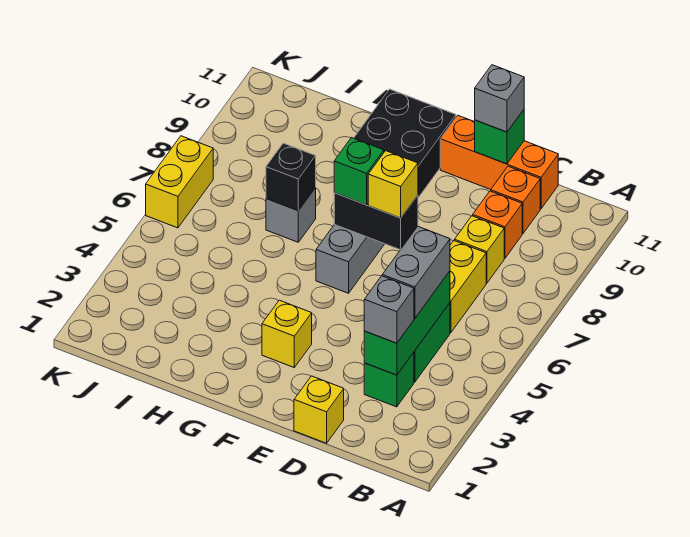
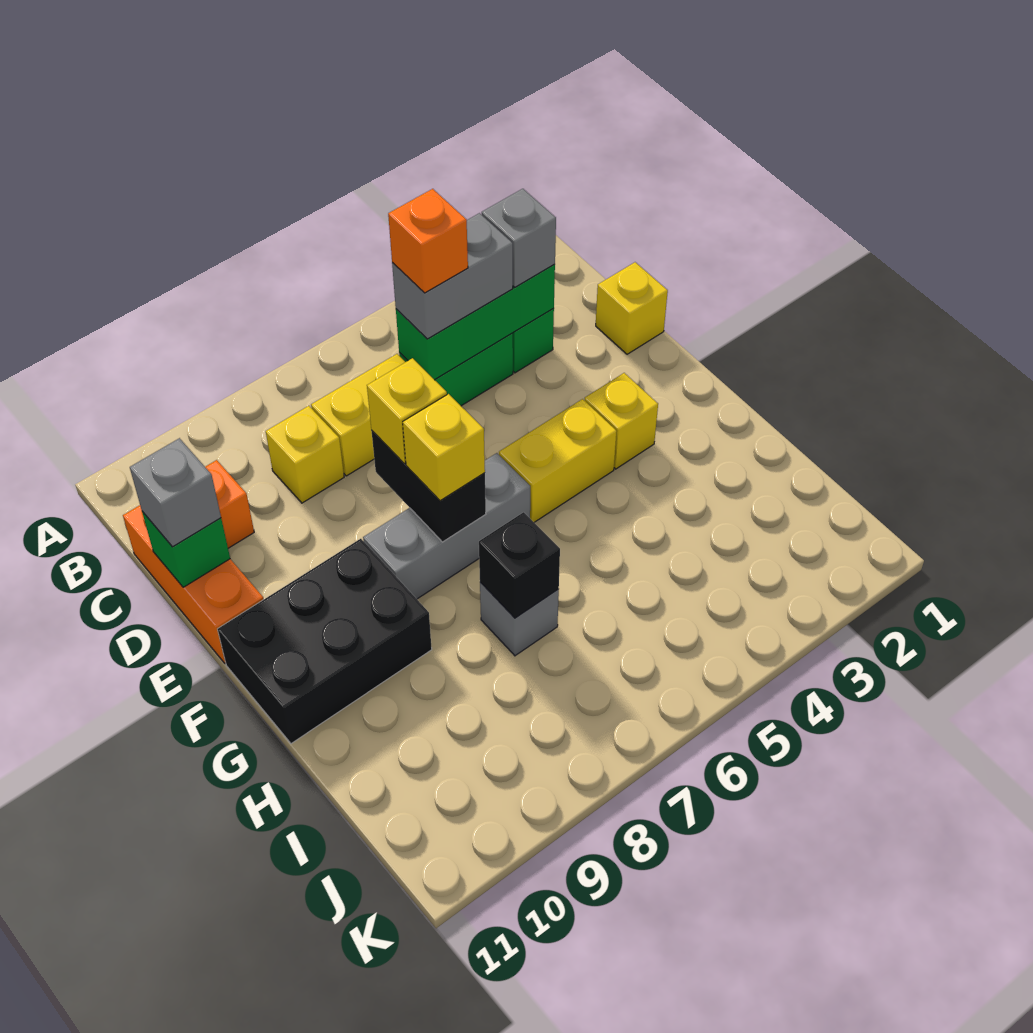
orange brick C9 level 1 -> orange brick C5 level 4
green brick F7 level 3 -> yellow brick F7 level 3
yellow brick K6:K7 level 1 -> yellow brick F4:F5 level 1

